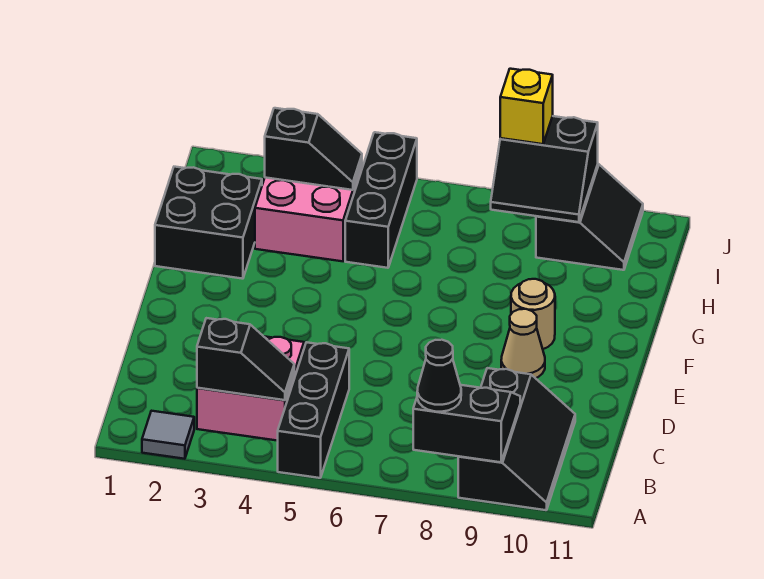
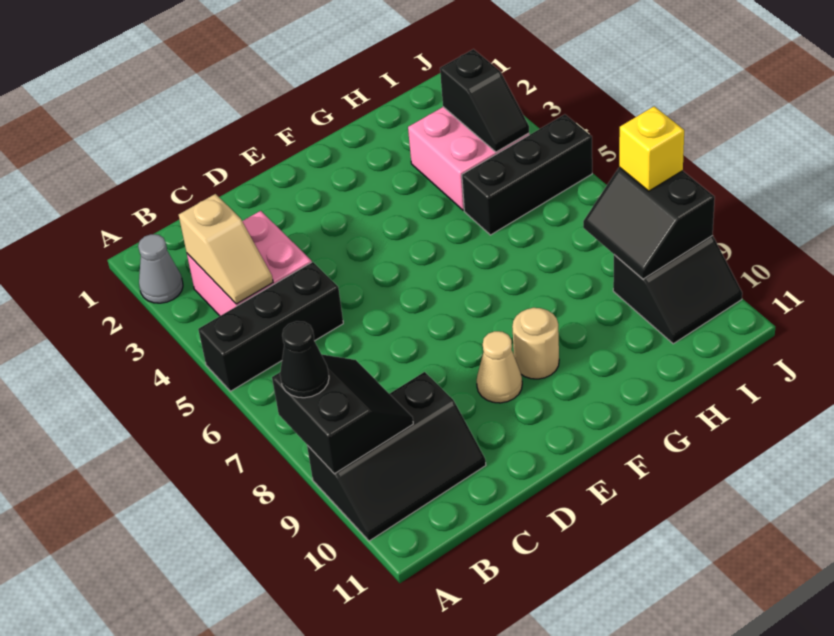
grey tile A2 level 1 -> grey cone A2 level 1
black slope B3:B4 level 2 top 3 -> tan slope B3:B4 level 2 top 3
black brick G1:H2 level 1 -> none

